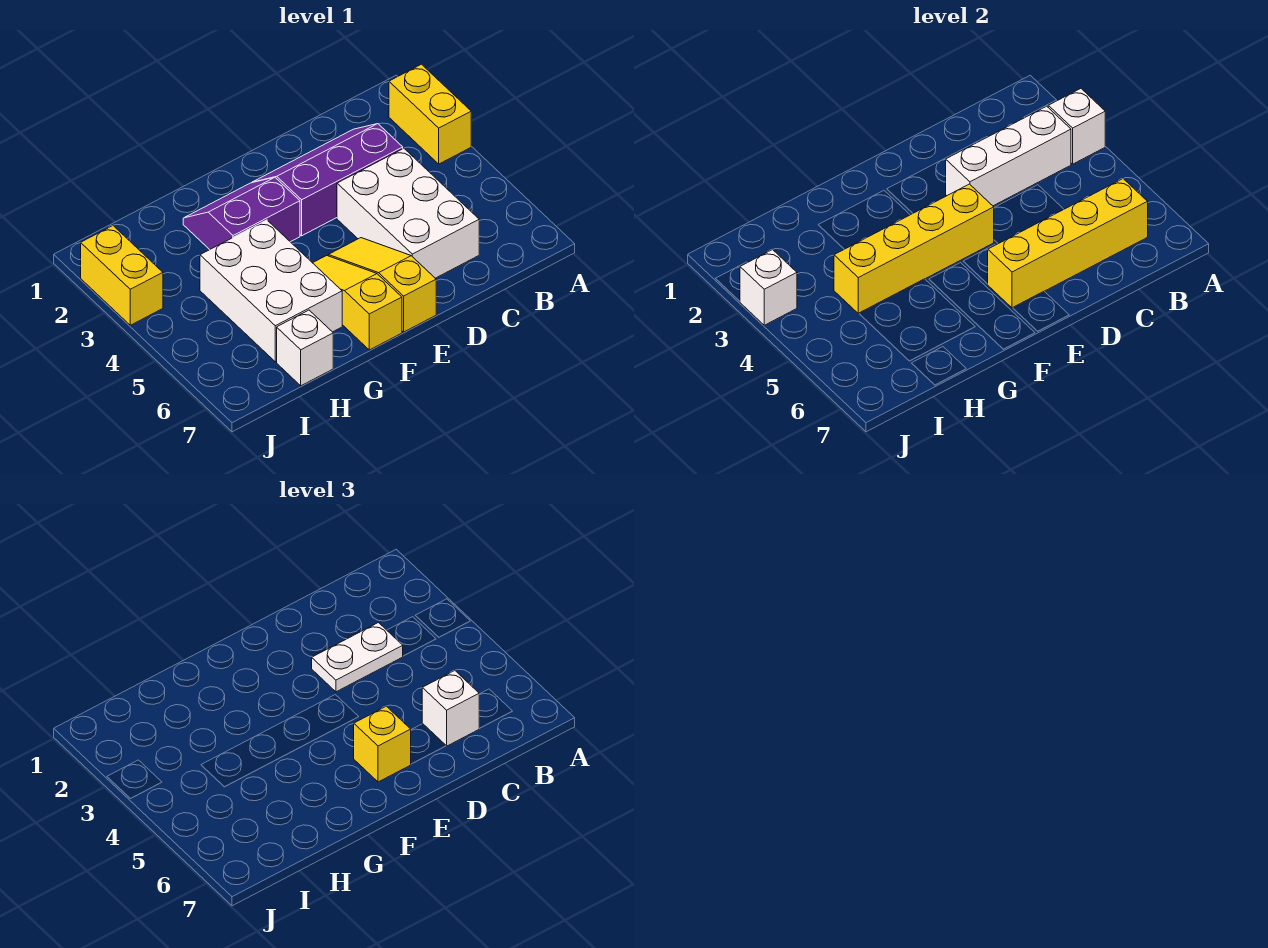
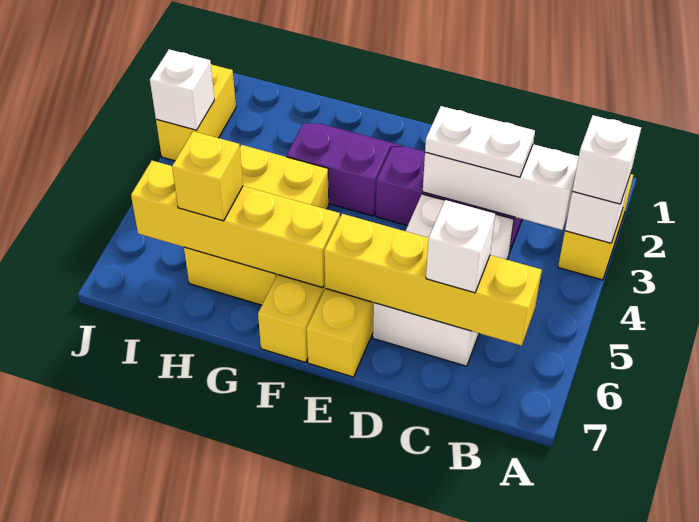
yellow brick E4:H4 level 2 -> yellow brick F6:I6 level 2
yellow brick E6 level 3 -> yellow brick H6 level 3
white brick G4:H6 level 1 -> yellow brick G4:H6 level 1
white brick H7 level 1 -> white brick A3 level 3

